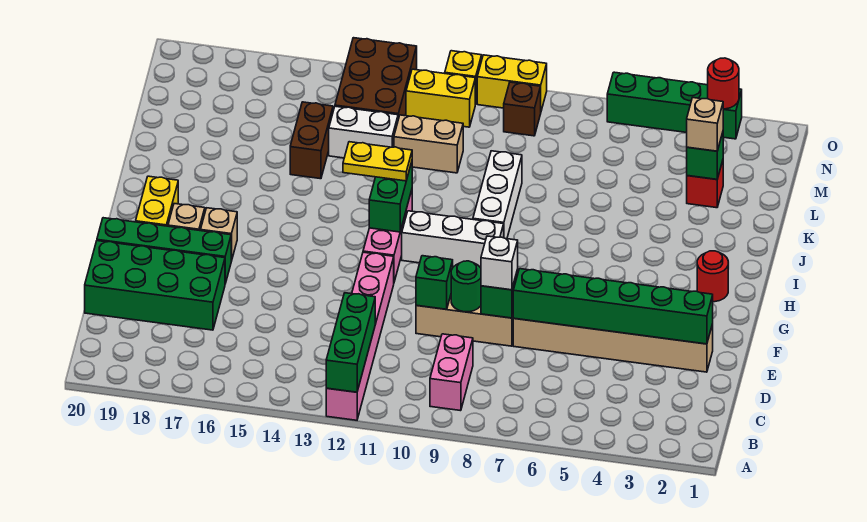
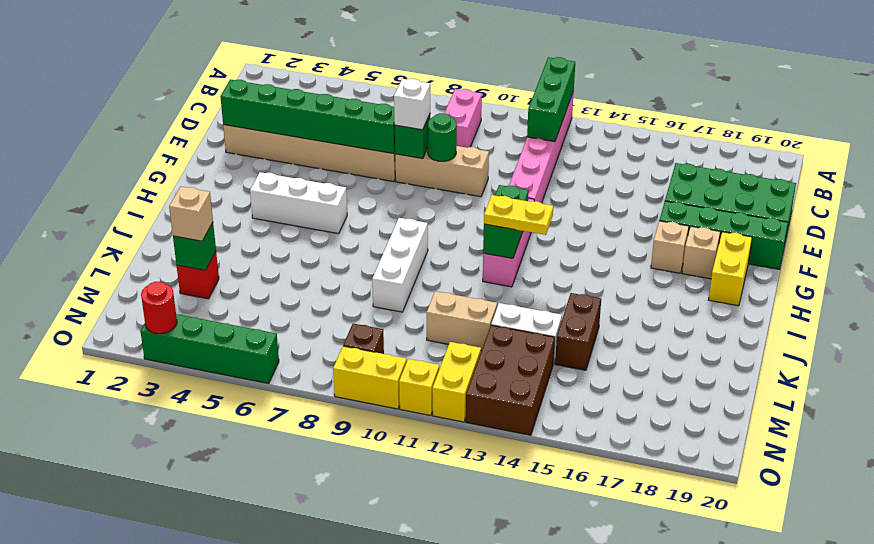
green brick E10 level 2 -> none
red round brick H2 level 1 -> none
white brick H9:H11 level 1 -> white brick H4:H6 level 1
yellow brick N11:N12 level 1 -> yellow brick N12:O12 level 1

